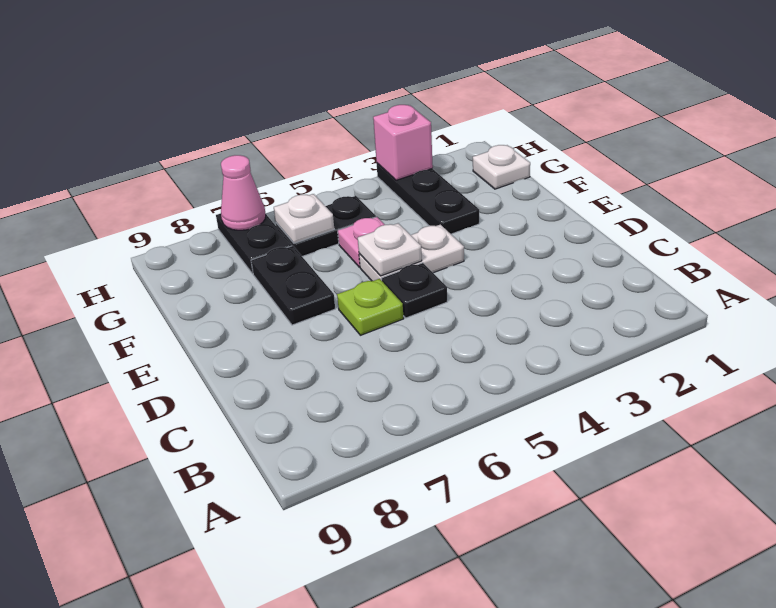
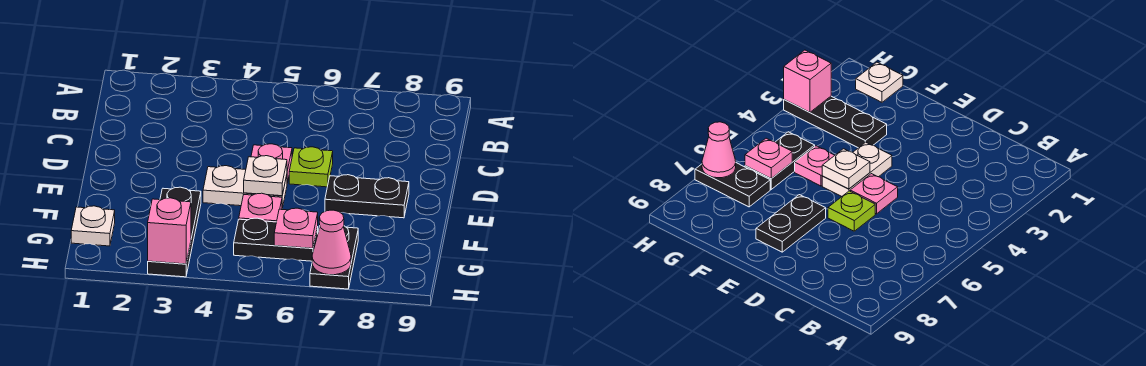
black plate D5 level 1 -> pink plate D5 level 1
black plate E7:F7 level 1 -> black plate E7:E8 level 1
white plate G6 level 2 -> pink plate G6 level 2

